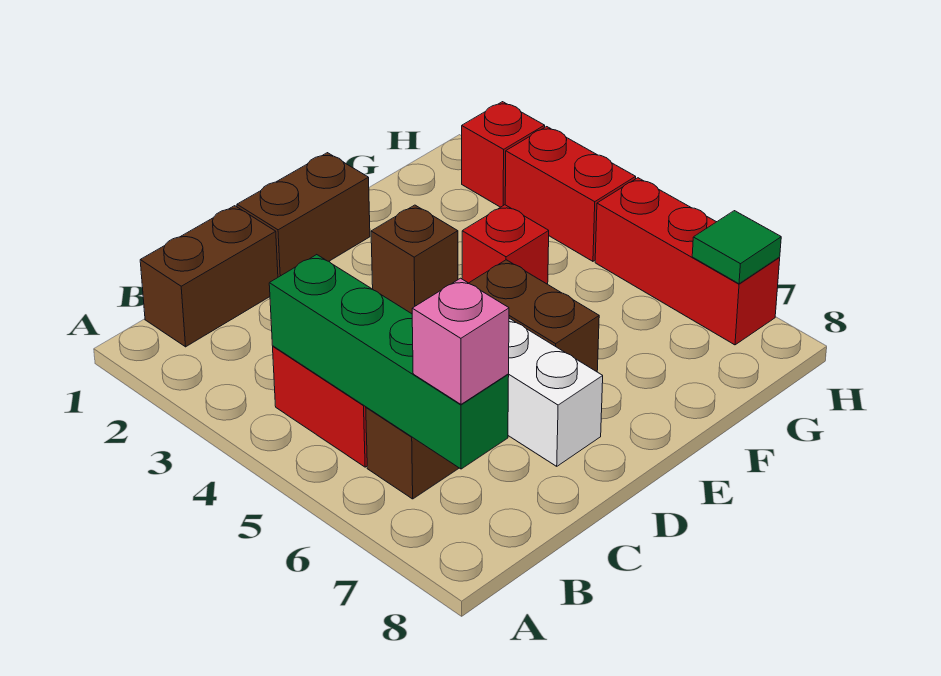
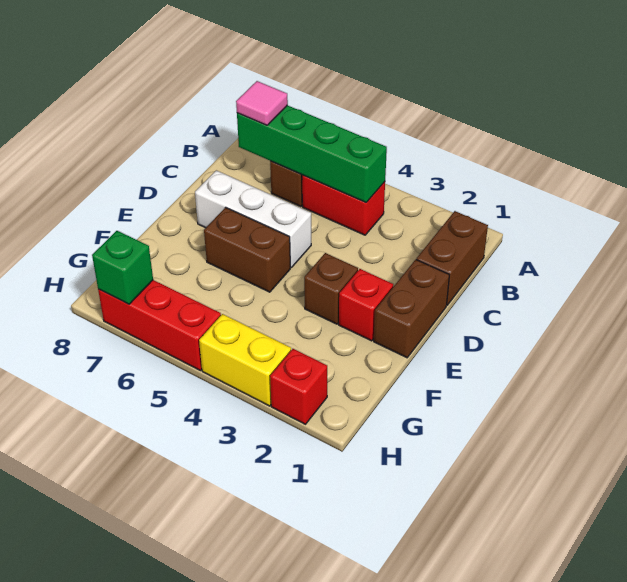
pink brick B7 level 3 -> pink tile B7 level 3
red brick F4 level 1 -> red brick E2 level 1
red brick H3:H4 level 1 -> yellow brick H3:H4 level 1
green tile H7 level 2 -> green brick H7 level 2

